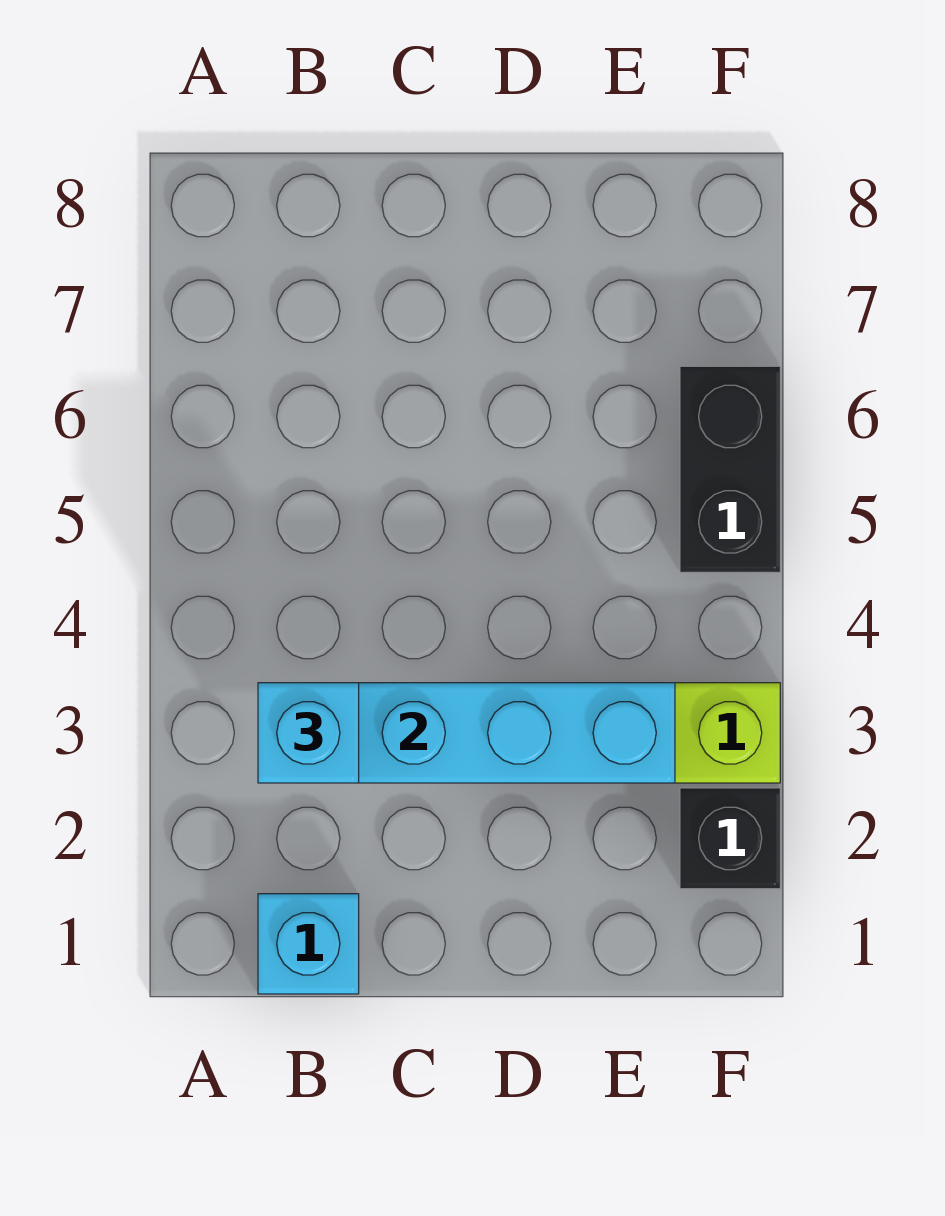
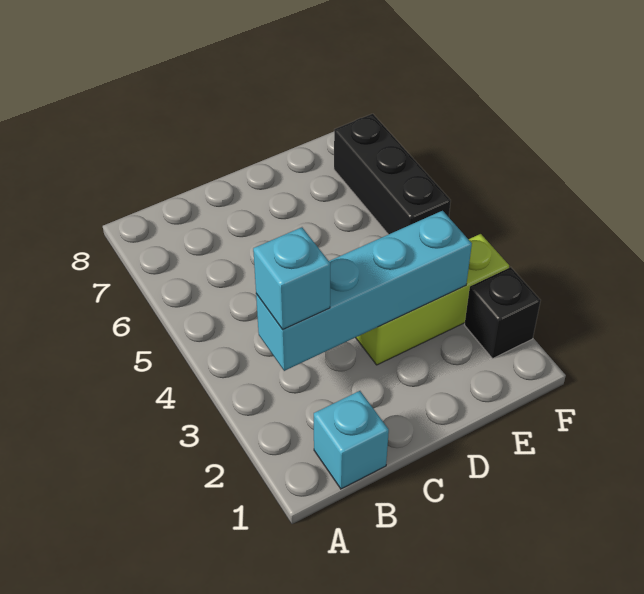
black brick F5:F6 level 1 -> black brick F5:F7 level 1

